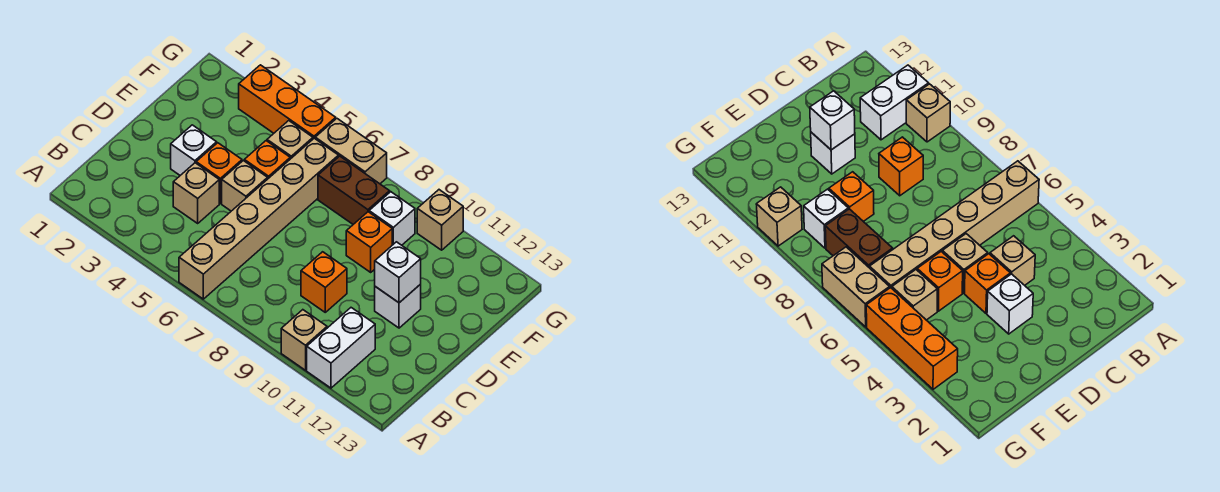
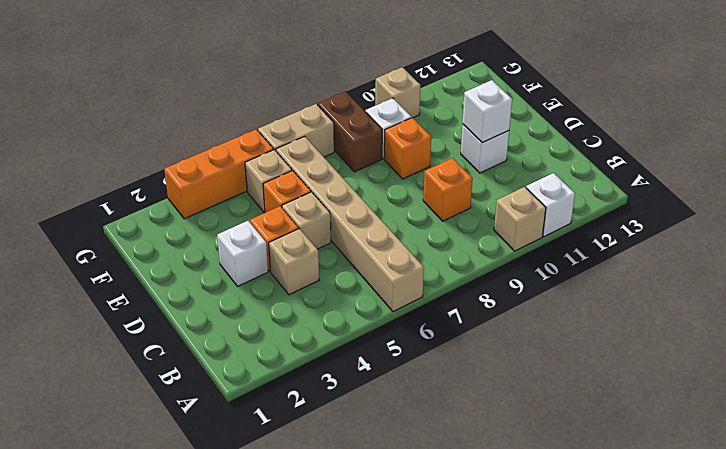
white brick A11:B11 level 1 -> white brick A11 level 1
brown brick F7:F8 level 1 -> brown brick F8:G8 level 1

